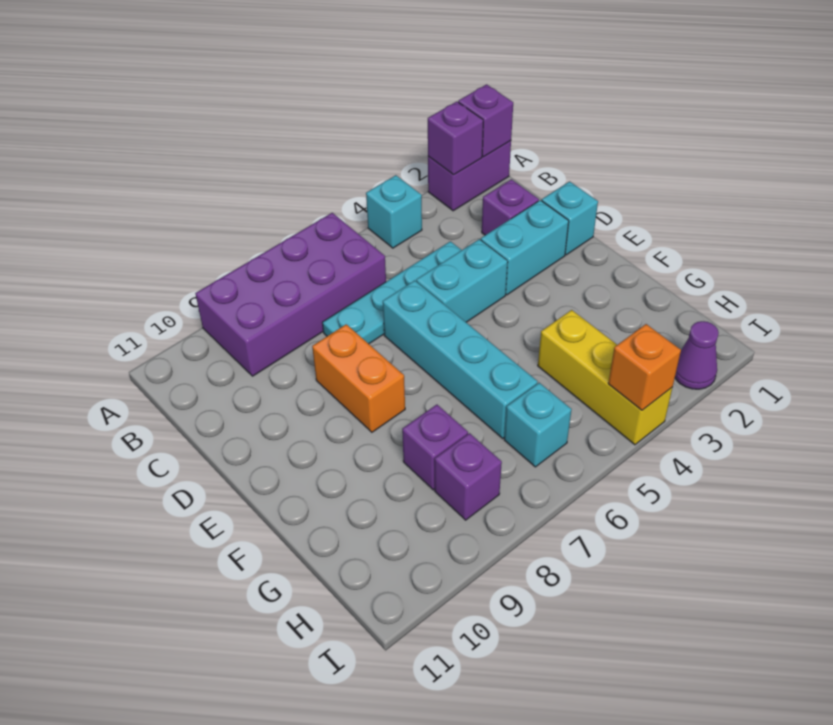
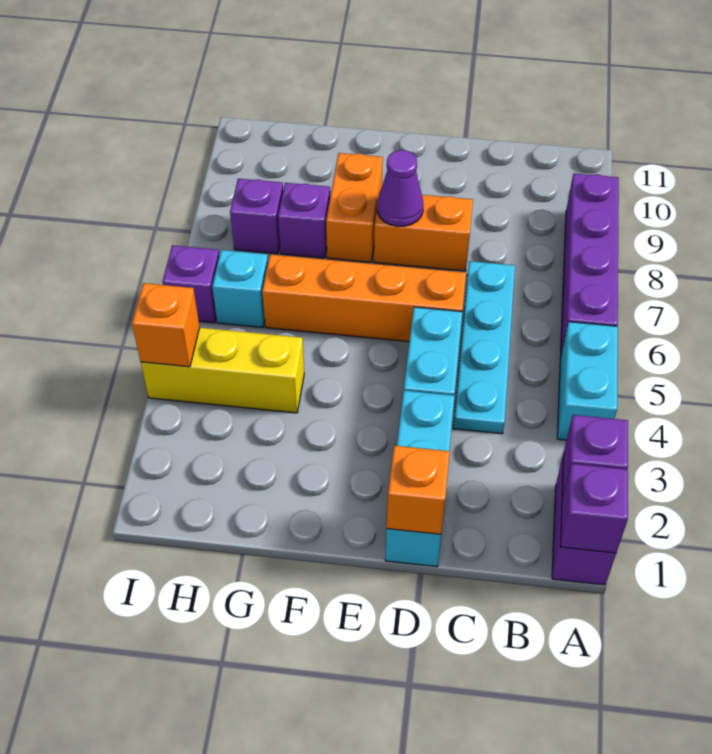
cyan brick A4 level 1 -> cyan brick A4:A5 level 1
purple brick A6:B9 level 1 -> purple brick A6:A9 level 1
purple brick C2 level 1 -> purple brick I6 level 1
none -> orange brick D1 level 2
cyan brick D6:G6 level 1 -> orange brick D6:G6 level 1
none -> orange brick F8:F9 level 1
purple cone I2 level 1 -> purple cone E8 level 2

